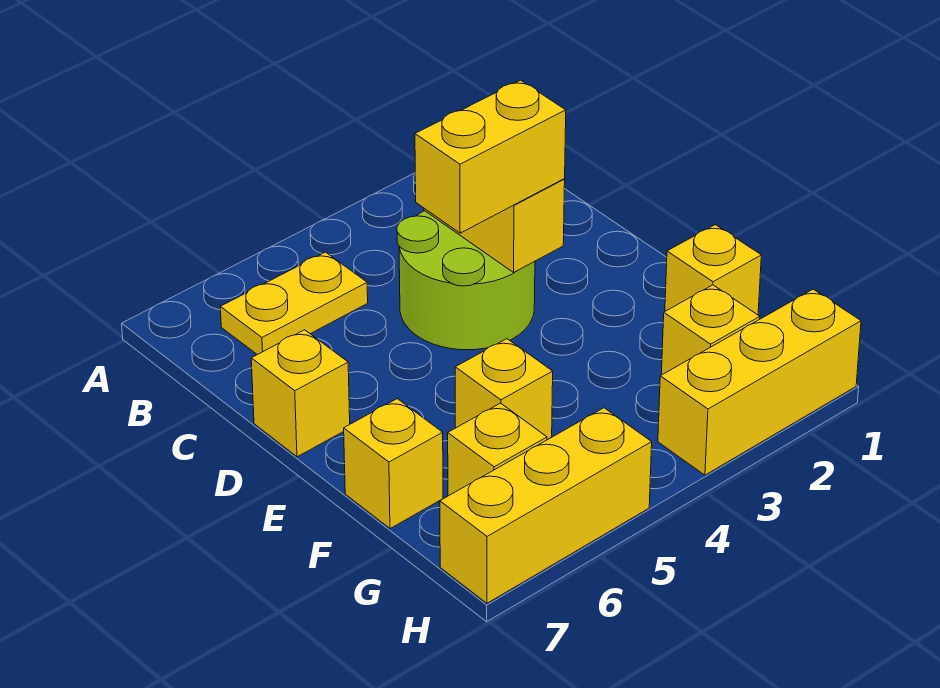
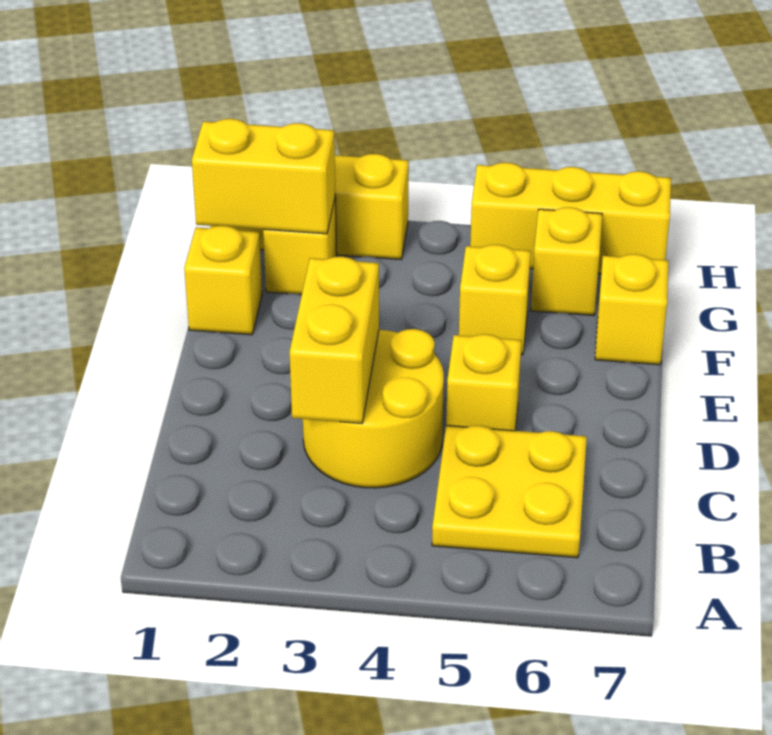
yellow plate B5:B6 level 1 -> yellow plate B5:C6 level 1
lime round brick C3:D4 level 1 -> yellow round brick C3:D4 level 1
yellow brick D3:D4 level 3 -> yellow brick G1:G2 level 2
yellow brick D7 level 1 -> yellow brick D5 level 1

